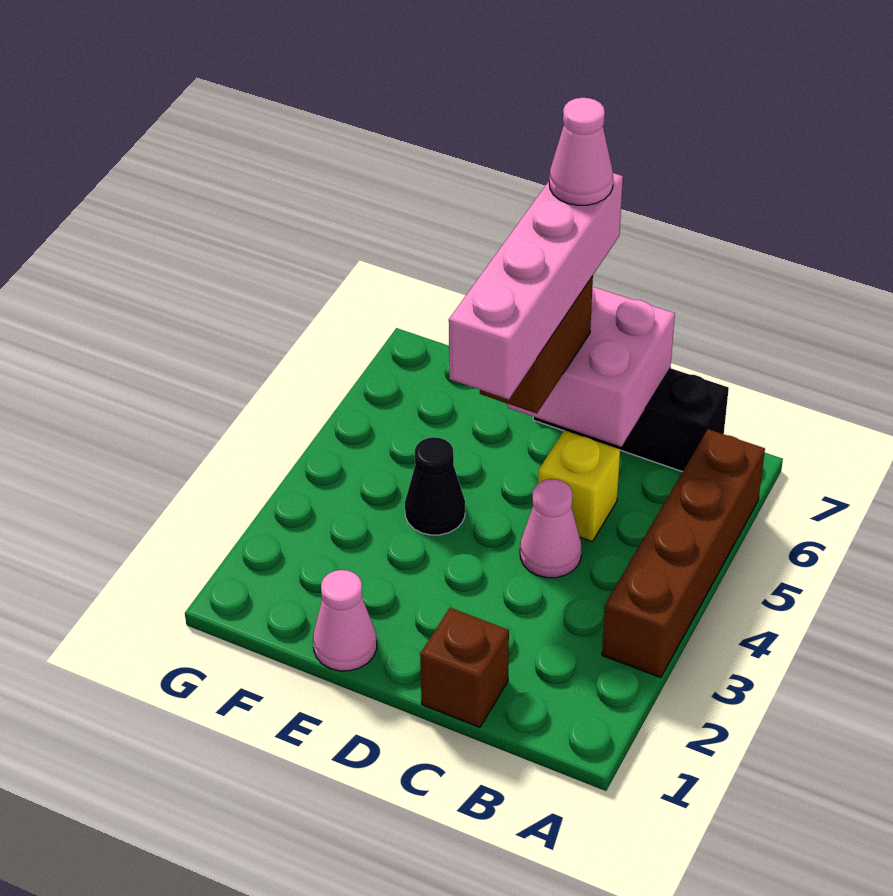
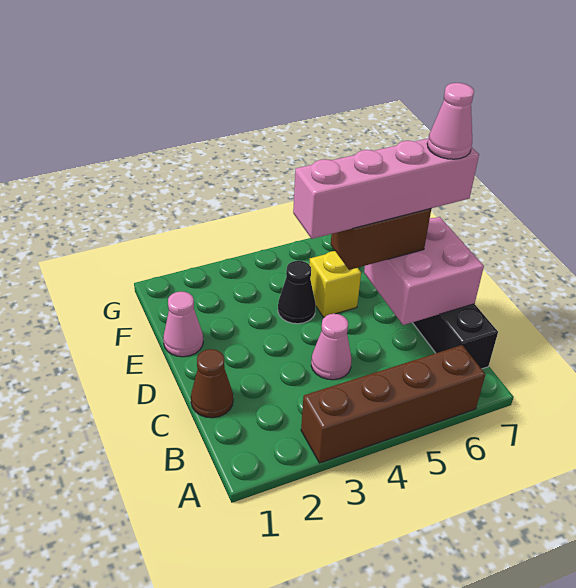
brown brick C1 level 1 -> brown cone C1 level 1
yellow brick C5 level 1 -> yellow brick E5 level 1

